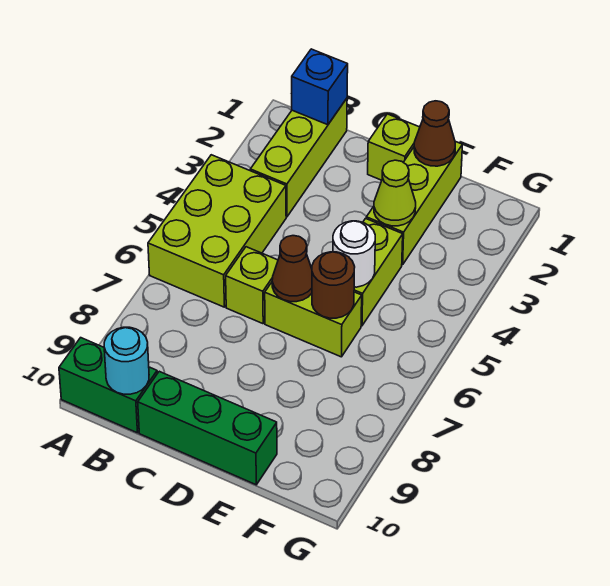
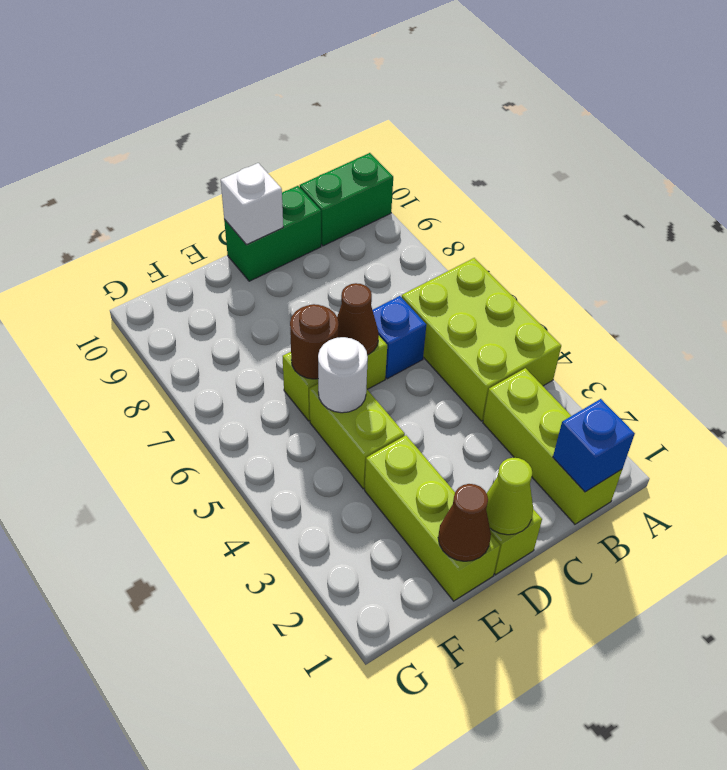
cyan round brick B10 level 2 -> none
lime brick C6 level 1 -> blue brick C6 level 1
green brick C10:E10 level 1 -> green brick C10:D10 level 1
none -> white brick D10 level 2
lime cone E3 level 2 -> lime cone D1 level 2

